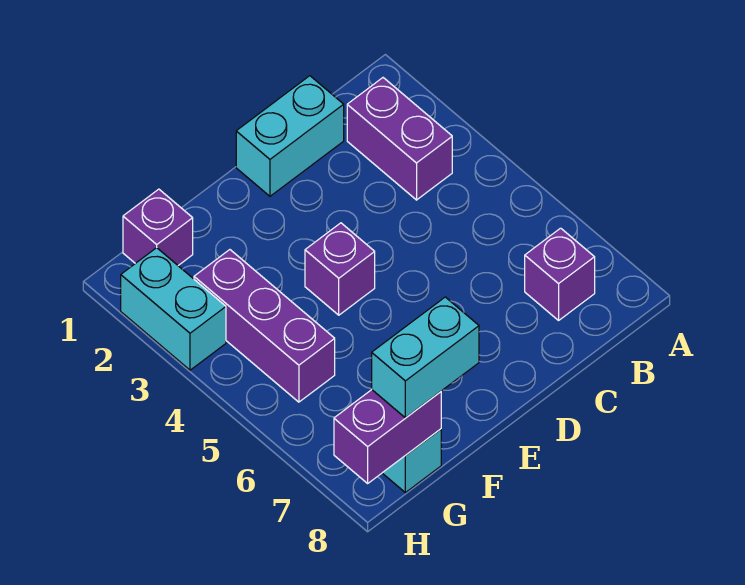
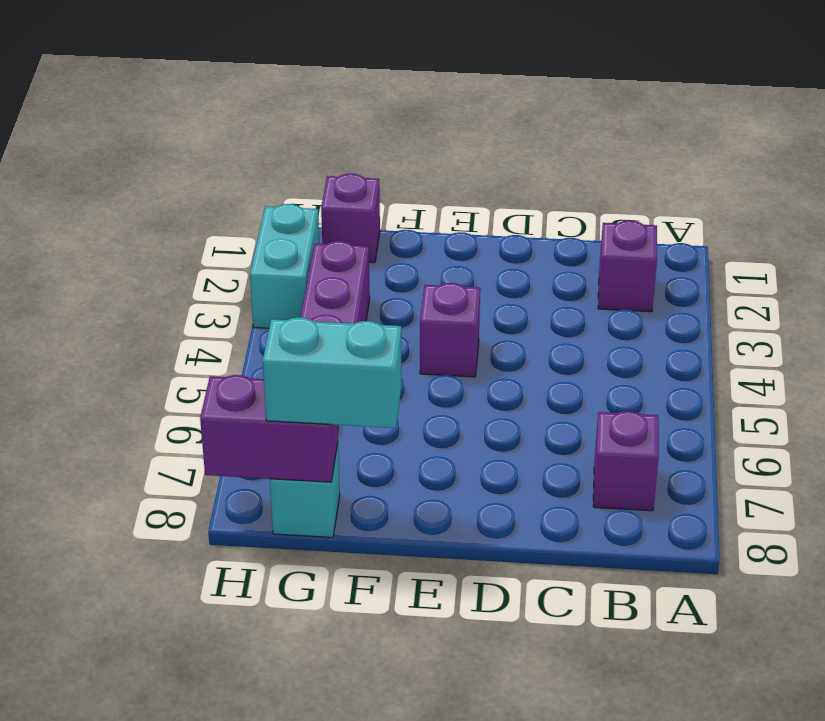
purple brick B2:B3 level 1 -> purple brick B2 level 1
cyan brick C1:D1 level 1 -> none

